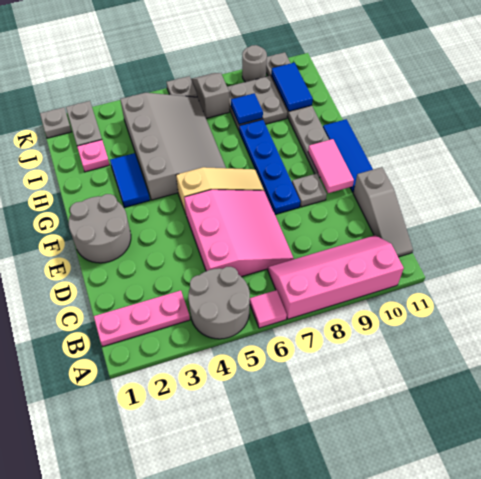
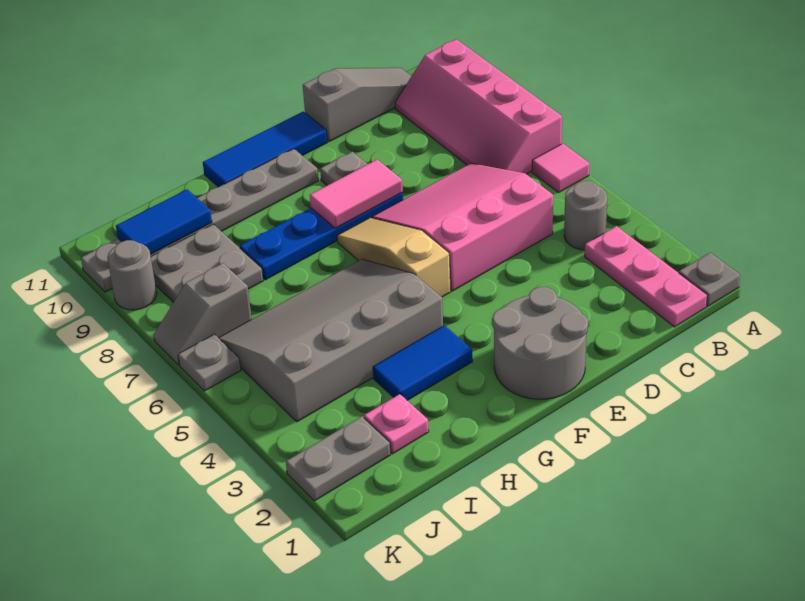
grey round brick A4:B5 level 1 -> grey round brick B4 level 1
pink tile E10:F10 level 2 -> pink tile E8:F8 level 2
blue tile I8 level 2 -> none
grey plate K1 level 1 -> grey plate A1 level 1

